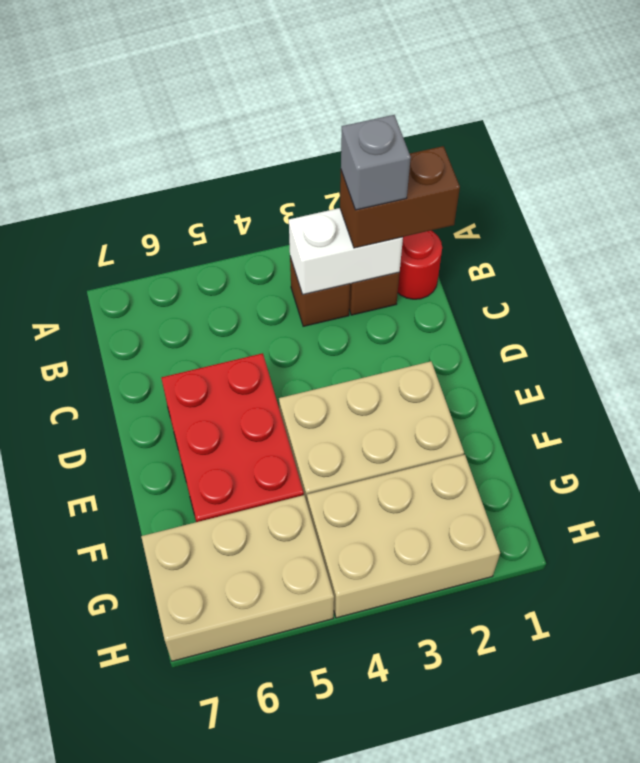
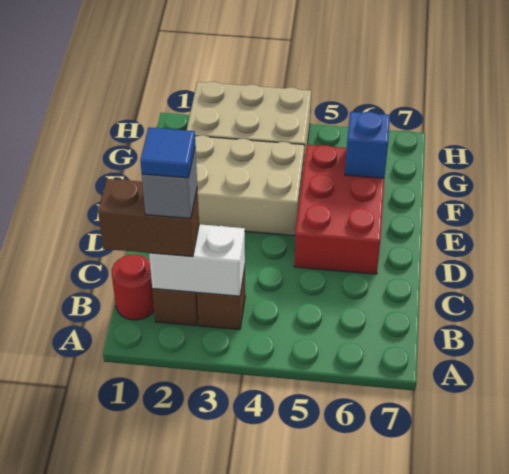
none -> blue tile B2 level 5
none -> blue brick F6 level 2
tan brick G5:H7 level 1 -> none

